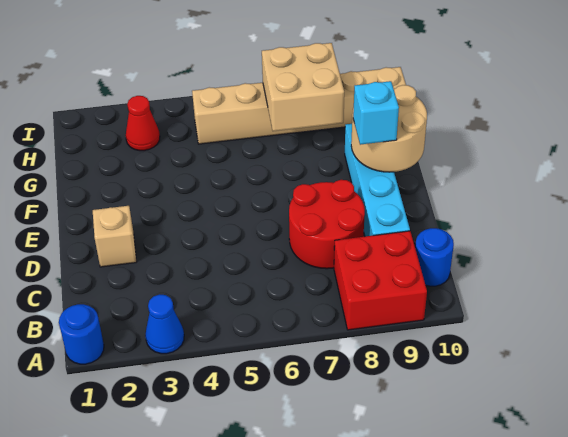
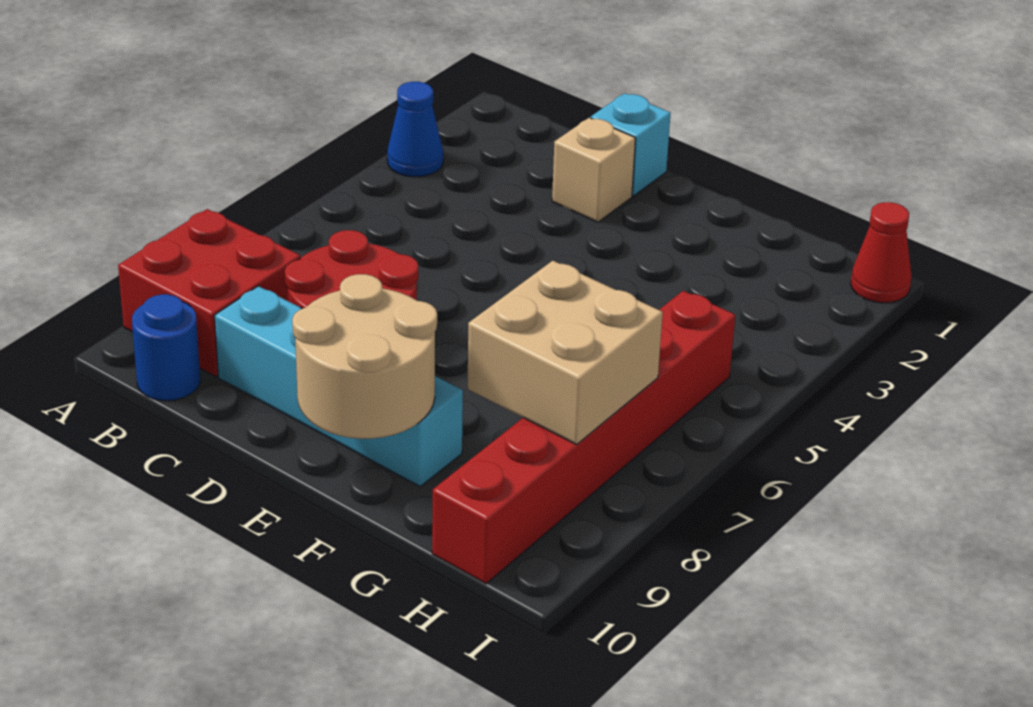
blue round brick A1 level 1 -> none
cyan brick E9 level 3 -> cyan brick D1 level 1
red cone H3 level 1 -> red cone I1 level 1
tan brick H5:H10 level 1 -> red brick H5:H10 level 1

